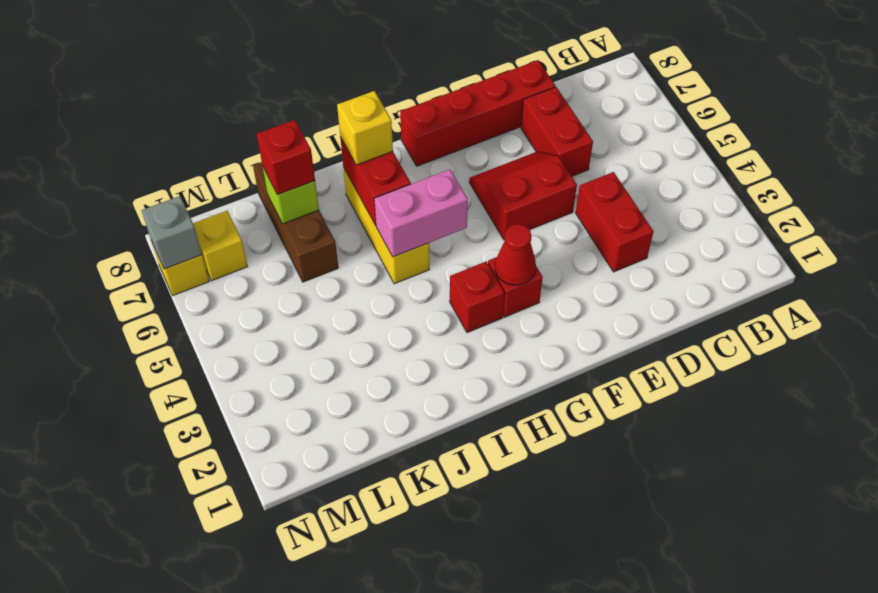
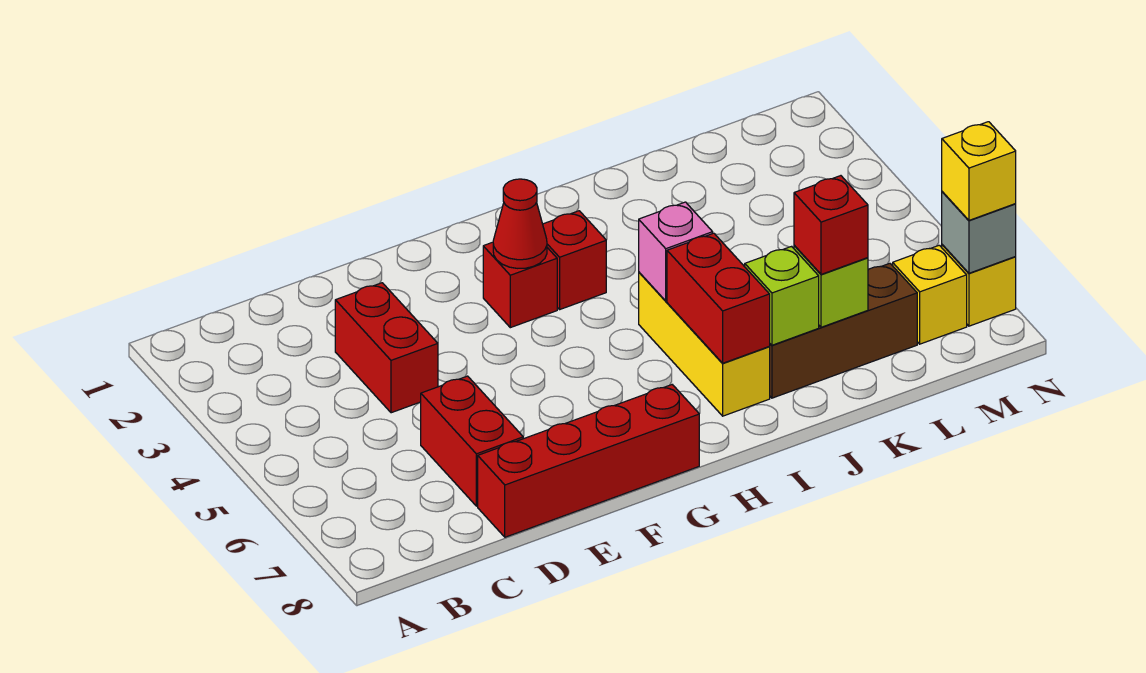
red slope E5:F6 level 1 top 5 -> none
pink brick H5:I5 level 2 -> pink brick I5 level 2
yellow brick I7 level 3 -> yellow brick N7 level 3
none -> lime brick J7 level 2
brown brick K6:K8 level 1 -> brown brick J7:L7 level 1

